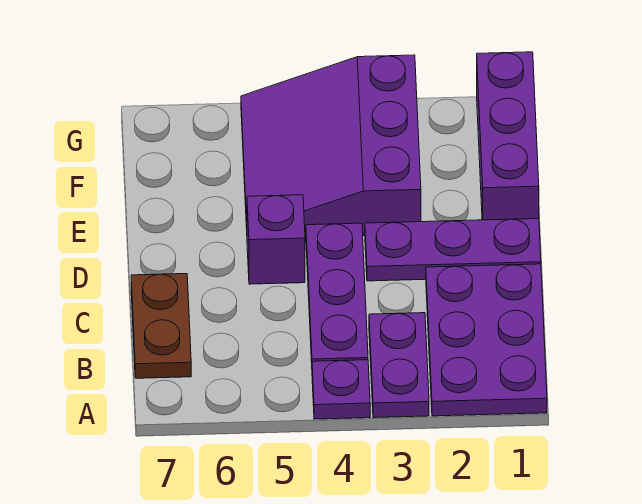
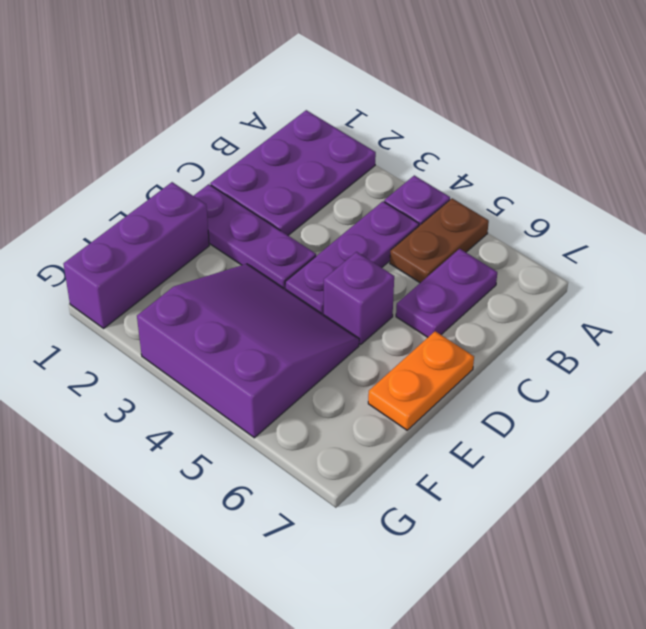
purple plate A3:B3 level 1 -> purple plate B6:C6 level 1
brown plate B7:C7 level 1 -> brown plate A5:B5 level 1
none -> orange plate D7:E7 level 1
purple slope E3:G5 level 1 top 3 -> purple slope E3:G5 level 1 top G

